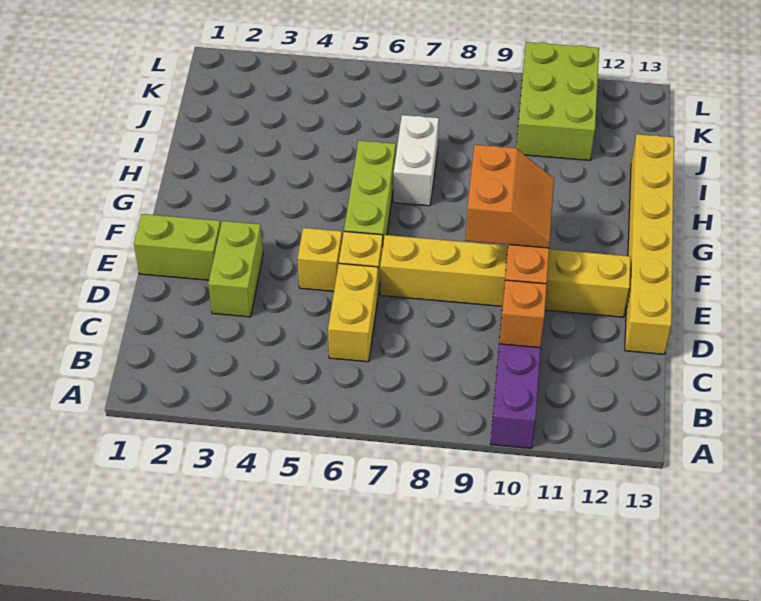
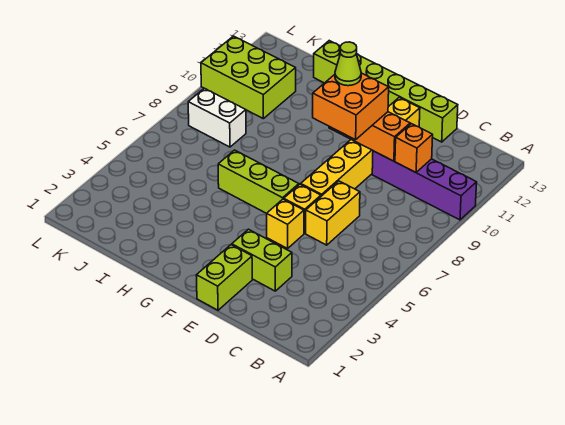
yellow brick C6:D6 level 1 -> yellow brick D6:D7 level 1
yellow brick D13:I13 level 1 -> lime brick D13:I13 level 1
orange slope E9:F10 level 3 top 9 -> orange brick E9:F10 level 3
none -> lime cone F10 level 4
white brick H7:I7 level 1 -> white brick J8:K8 level 1

